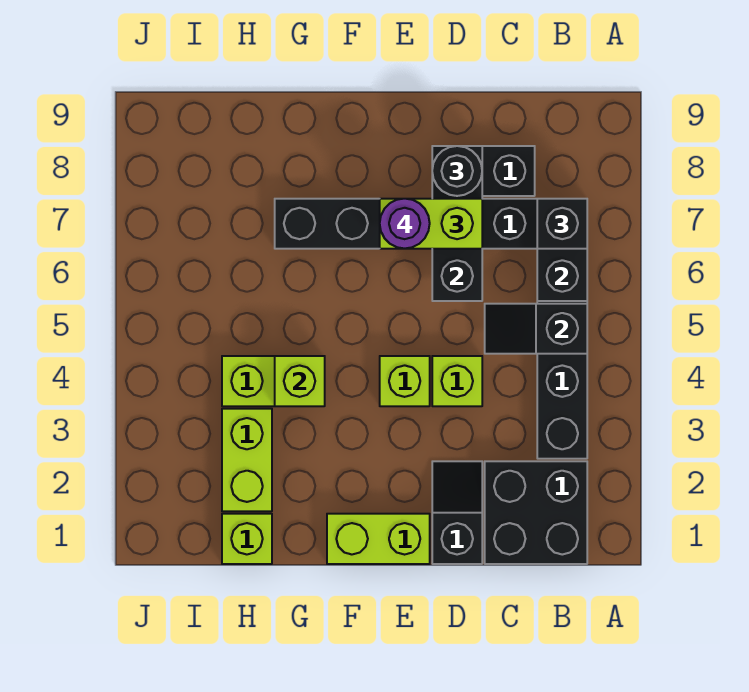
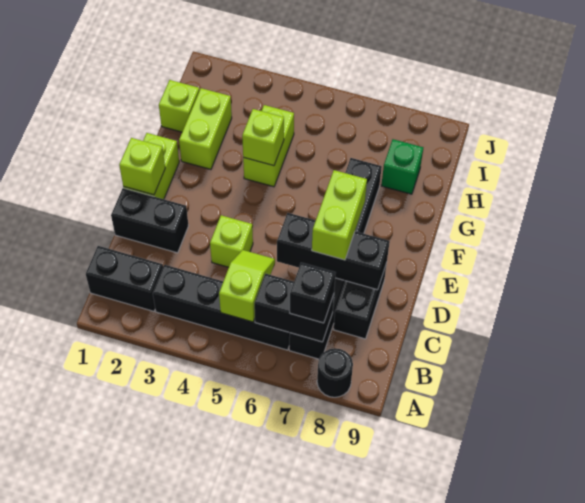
black brick B1:C2 level 1 -> black brick B1:B2 level 1
black slope B5:C5 level 2 top B -> lime slope B5:C5 level 2 top B
black slope D1:D2 level 1 top 1 -> black brick D1:D2 level 1
black round brick D8 level 3 -> black round brick A8 level 1
lime brick E4 level 1 -> lime brick E1 level 2
purple round brick E7 level 4 -> none
lime brick H2:H3 level 1 -> lime brick G2:H2 level 1
none -> green brick H8 level 1

